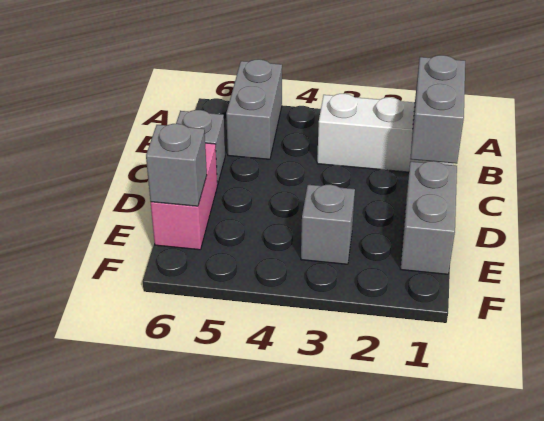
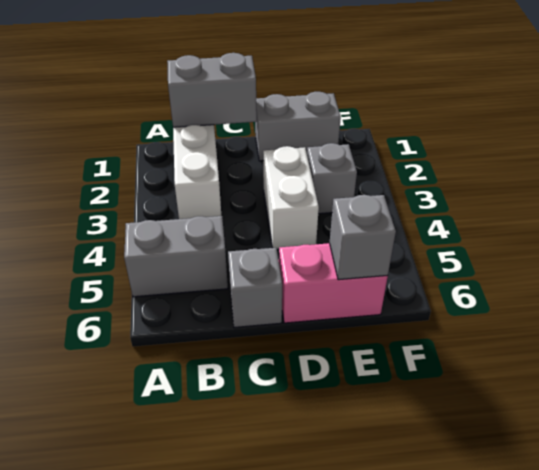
none -> white brick D3:D4 level 1

